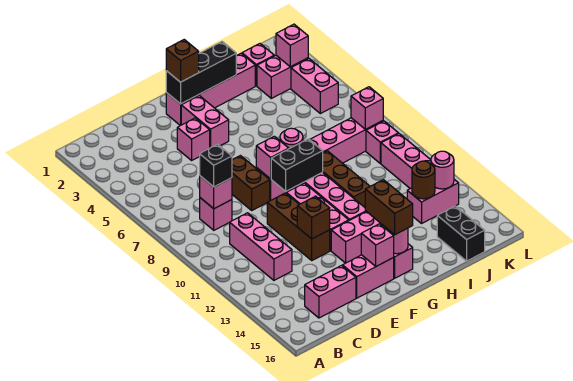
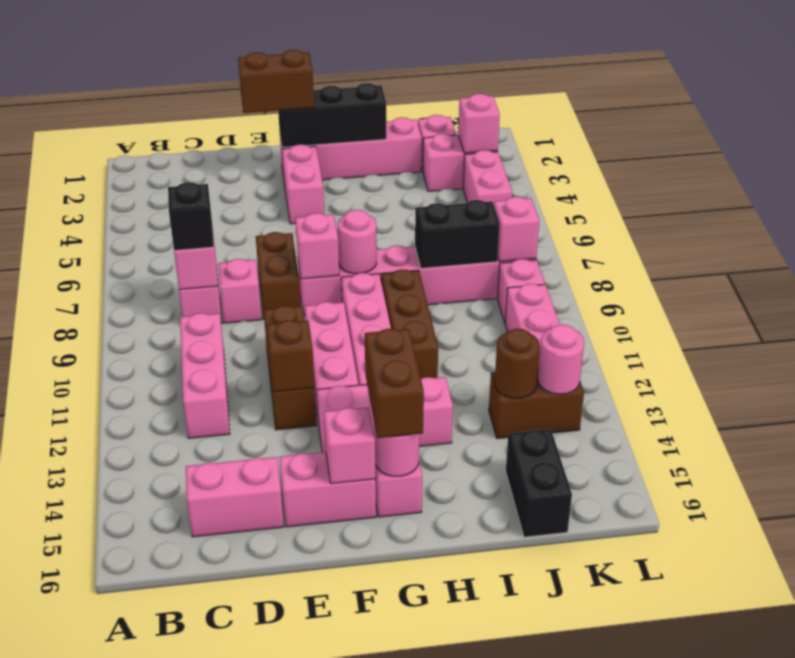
pink brick E4 level 1 -> pink brick D8 level 1
brown brick F2 level 3 -> brown brick E2:F2 level 3
black brick F9:G9 level 2 -> black brick I8:J8 level 2
pink brick J13:K13 level 1 -> brown brick J13:K13 level 1

